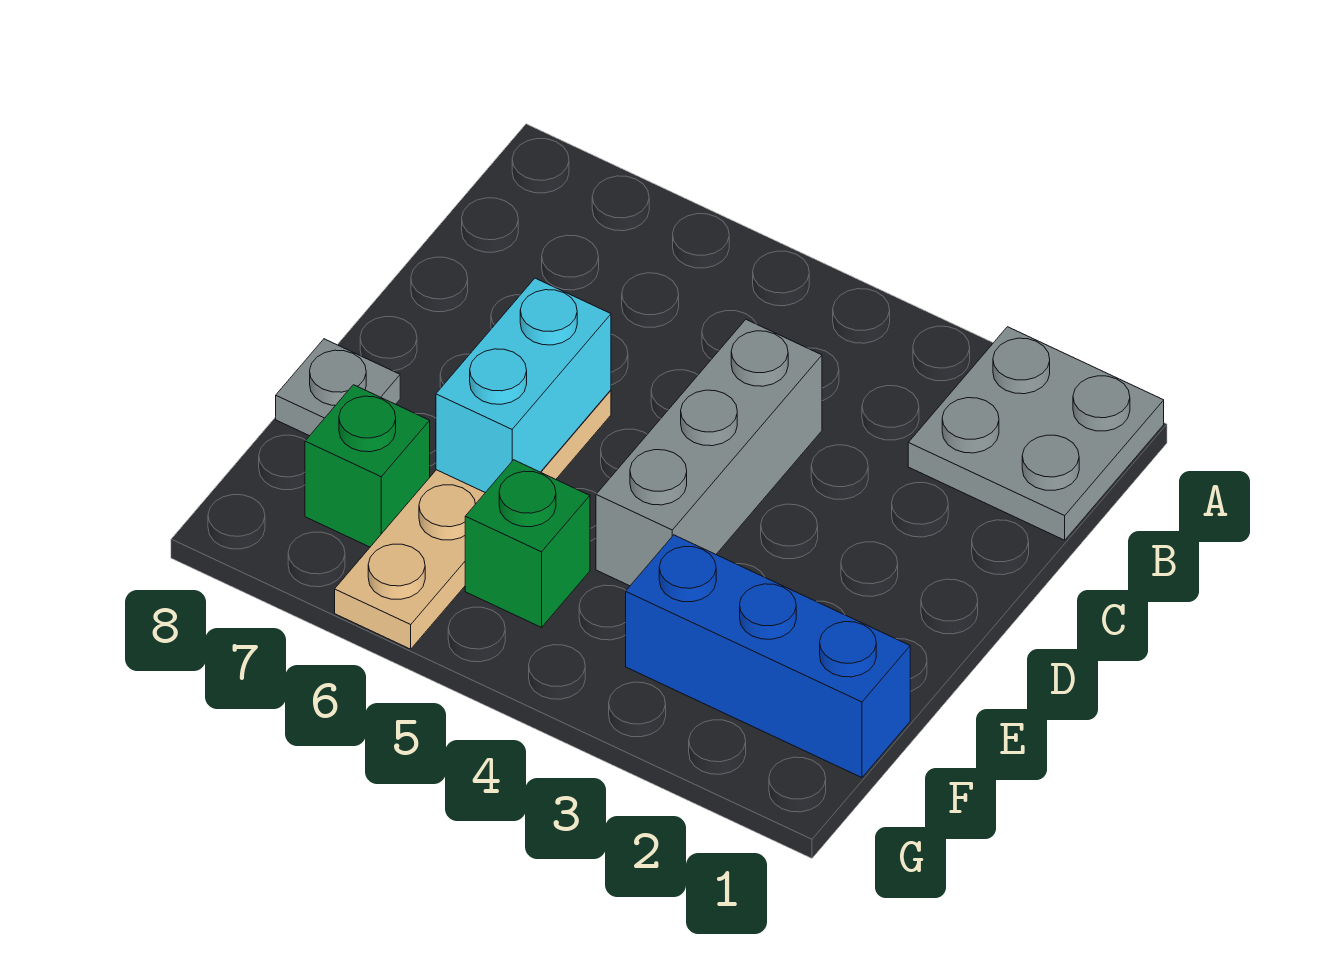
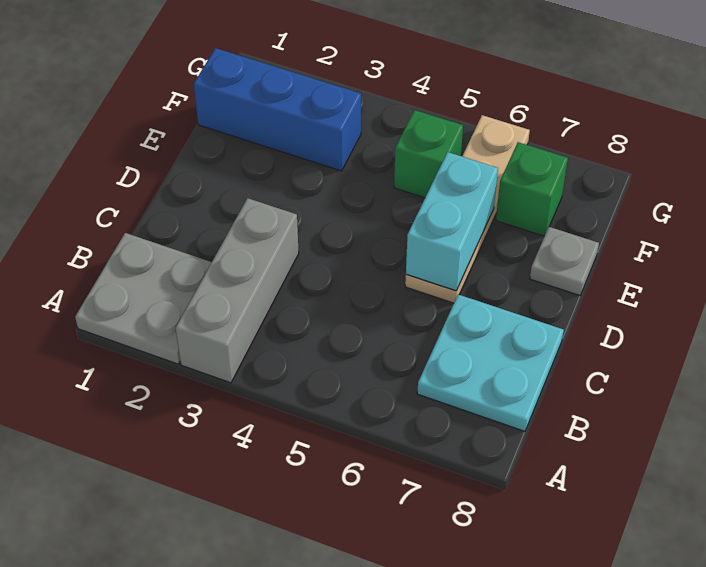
none -> cyan plate B7:C8 level 1
grey brick C4:E4 level 1 -> grey brick A3:C3 level 1

